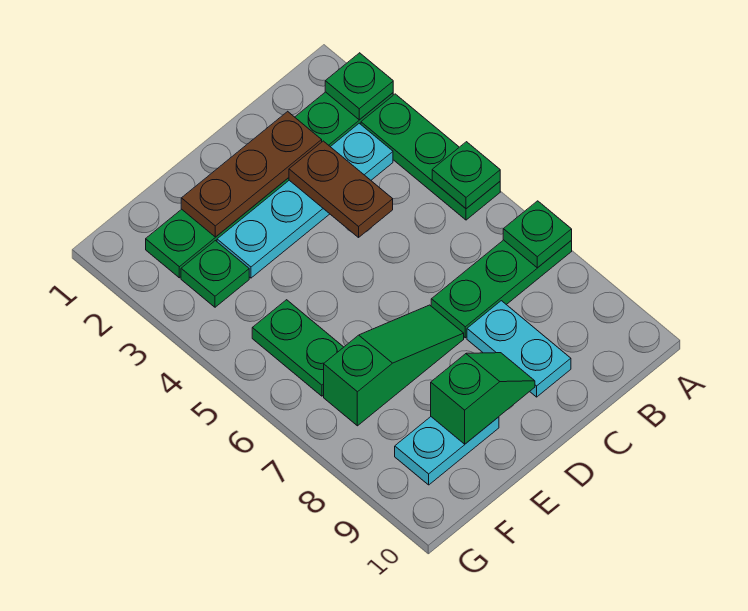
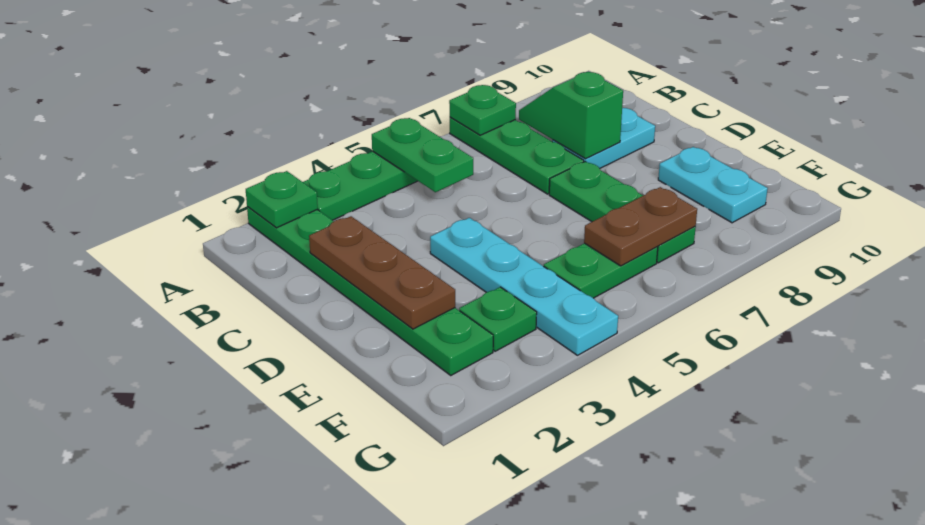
green plate A5 level 2 -> green plate A5:B5 level 2
cyan plate B3:E3 level 1 -> cyan plate D4:G4 level 1
brown plate C3:C4 level 2 -> brown plate F6:F7 level 2
green slope D7:F7 level 1 top F -> green plate D7:F7 level 1
green slope D9:E9 level 2 top E -> green slope B8:C8 level 2 top C

